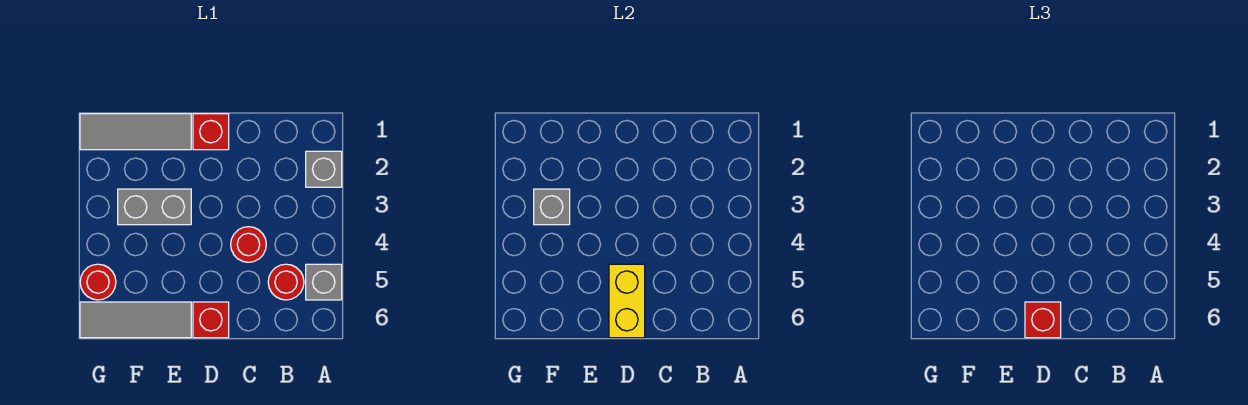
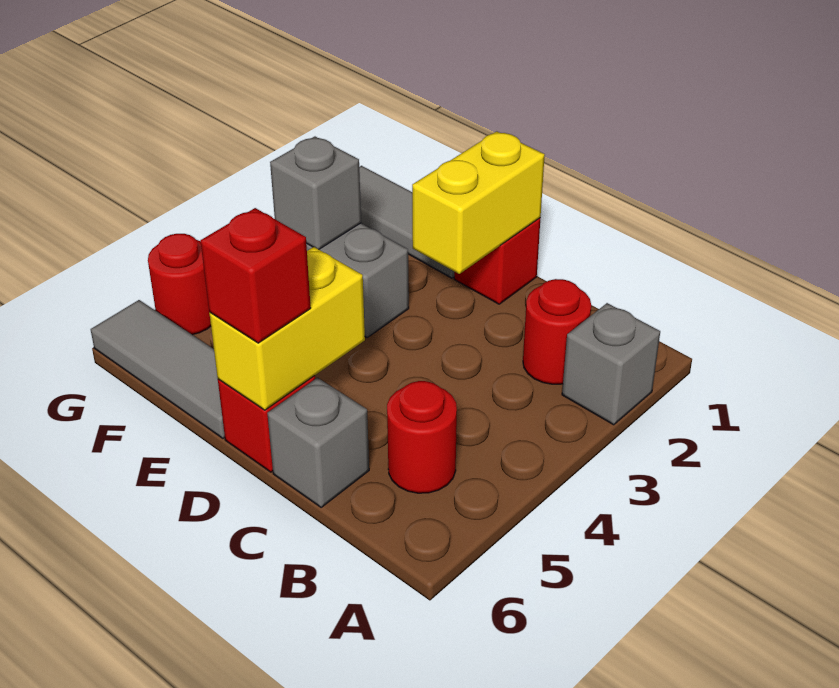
grey brick A5 level 1 -> grey brick C6 level 1
red round brick C4 level 1 -> red round brick B2 level 1
none -> yellow brick D1:D2 level 2

